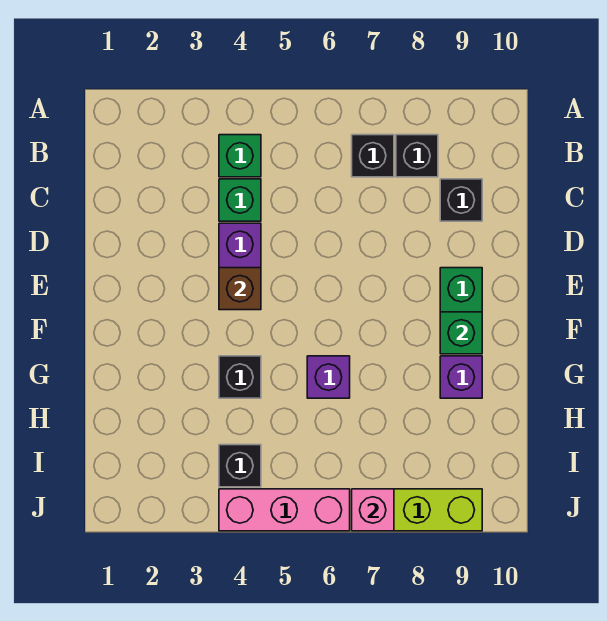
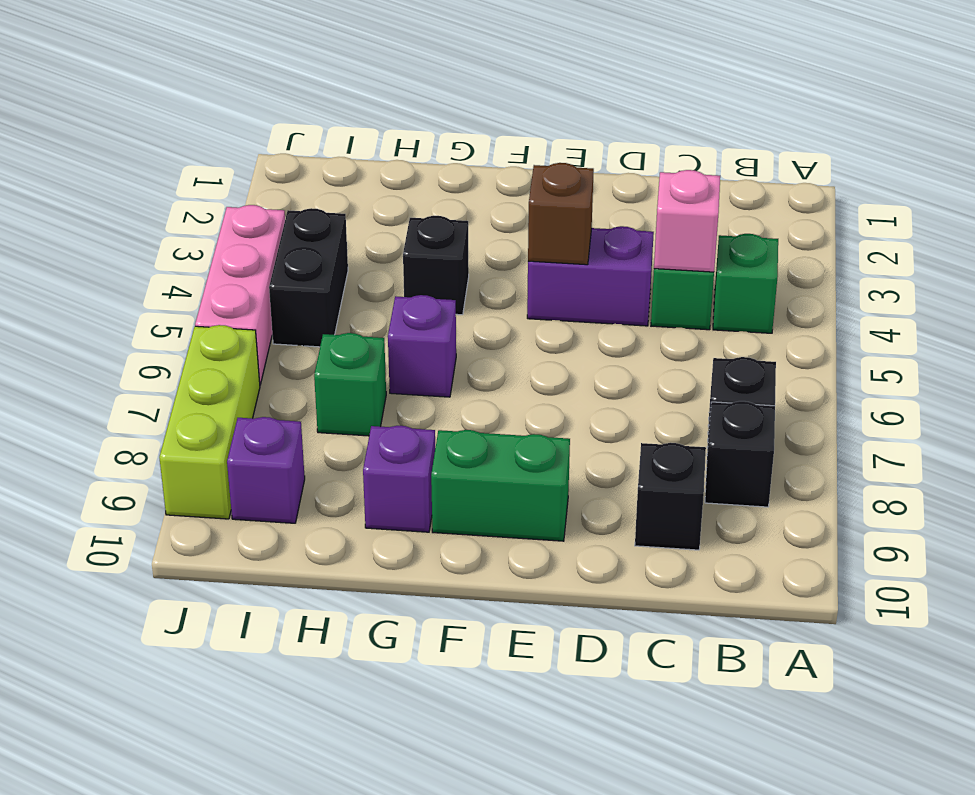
green brick F9 level 2 -> green brick H7 level 1
black brick I4 level 1 -> black brick I4:I5 level 1
none -> purple brick I9 level 1
pink brick J7 level 2 -> pink brick C4 level 2

